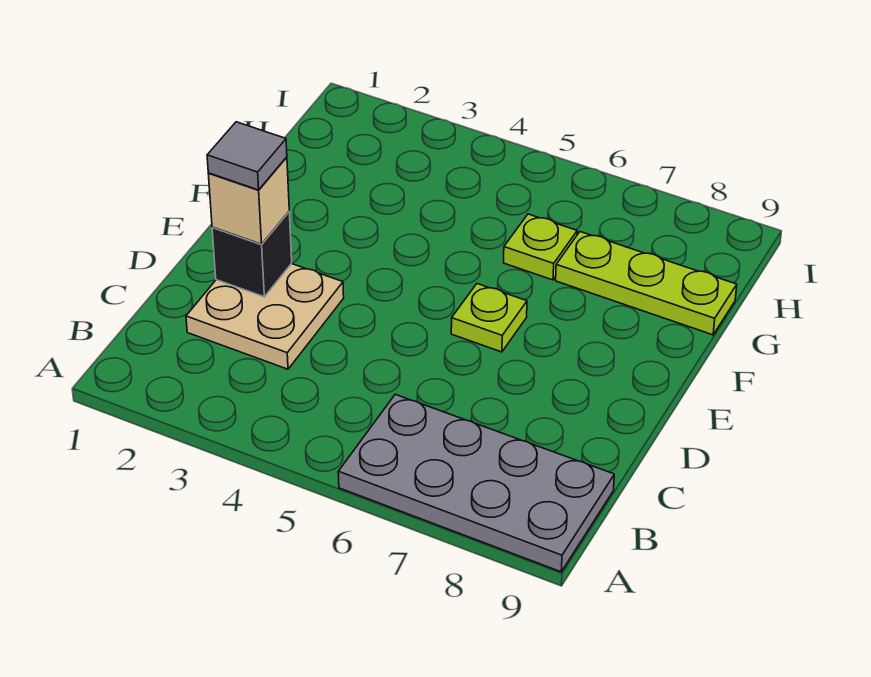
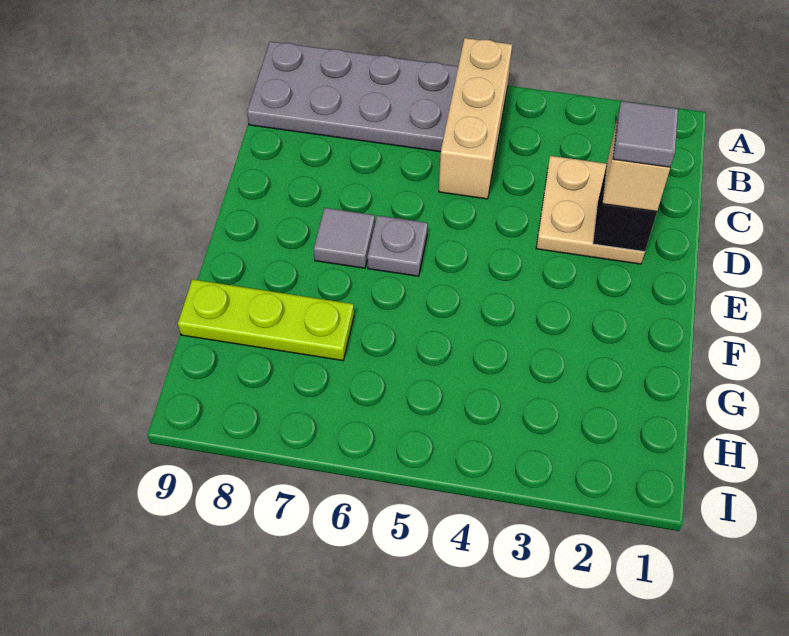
none -> tan brick A5:C5 level 1
lime plate E6 level 1 -> grey plate E6 level 1
none -> grey tile E7 level 1
lime plate G6 level 1 -> none

